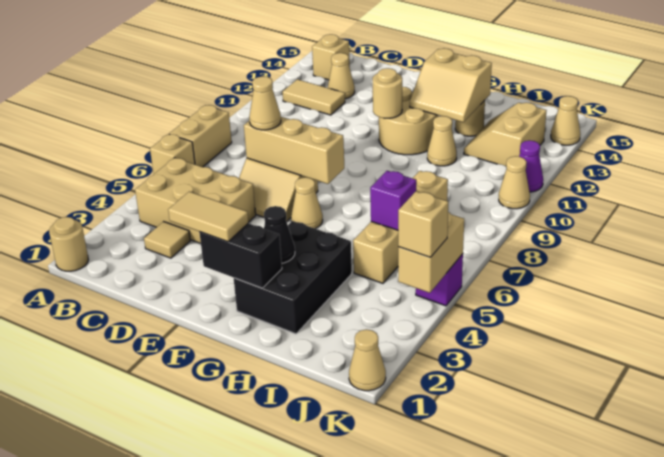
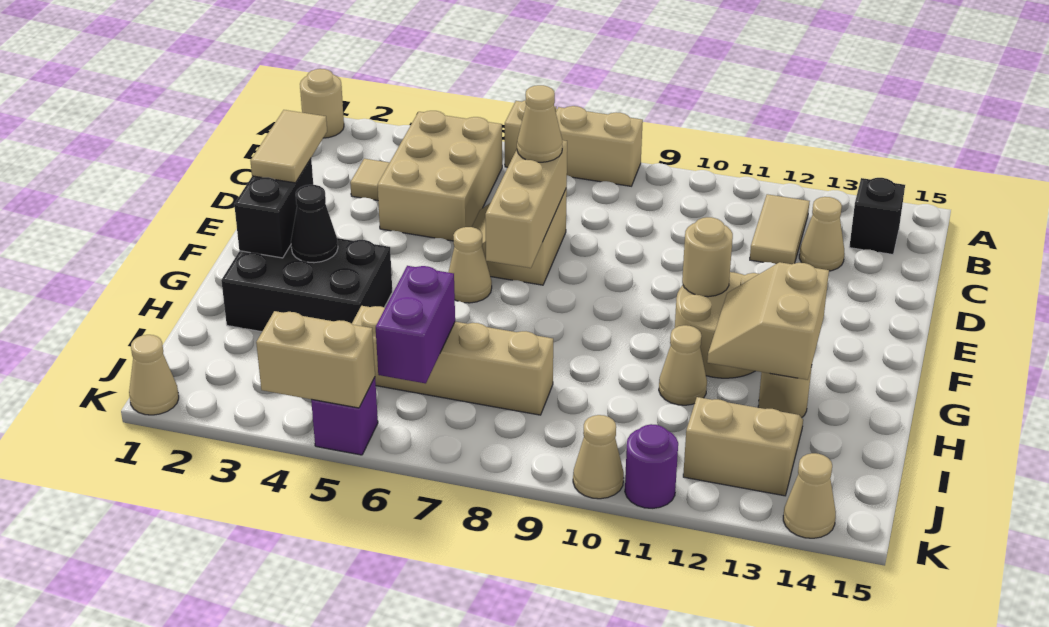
tan brick B14 level 1 -> black brick B14 level 1
purple brick I6 level 2 -> purple brick I6:J6 level 2
tan brick K4 level 3 -> none
purple cone K11 level 1 -> purple round brick K11 level 1

